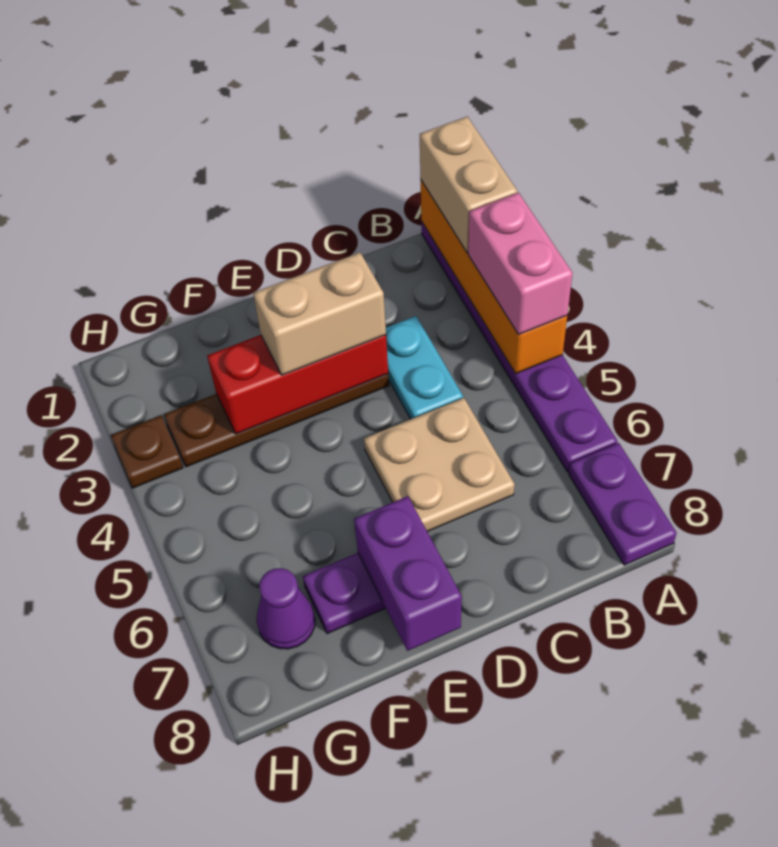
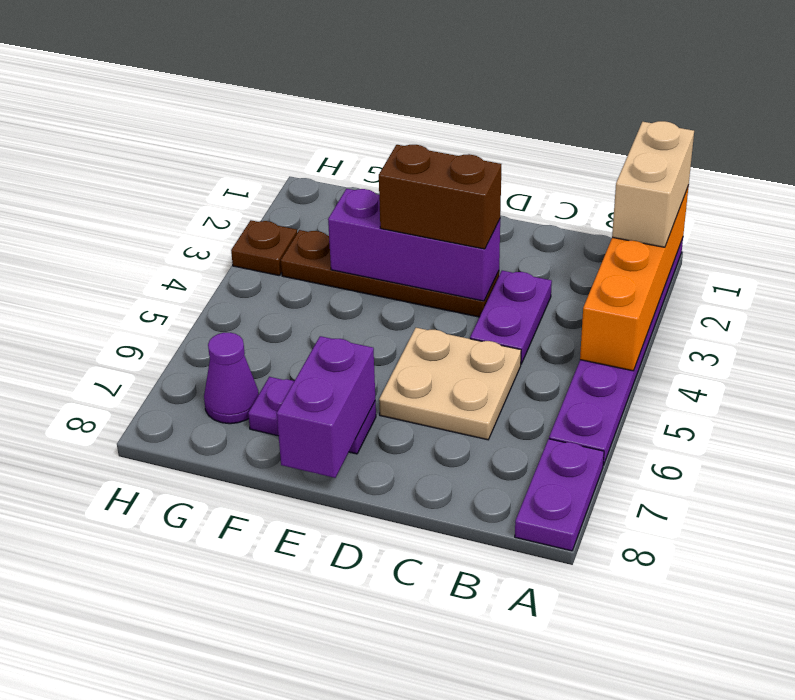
pink brick A3:A4 level 3 -> none
cyan plate C3:C4 level 1 -> purple plate C3:C4 level 1
red brick D3:F3 level 2 -> purple brick D3:F3 level 2
tan brick D3:E3 level 3 -> brown brick D3:E3 level 3

